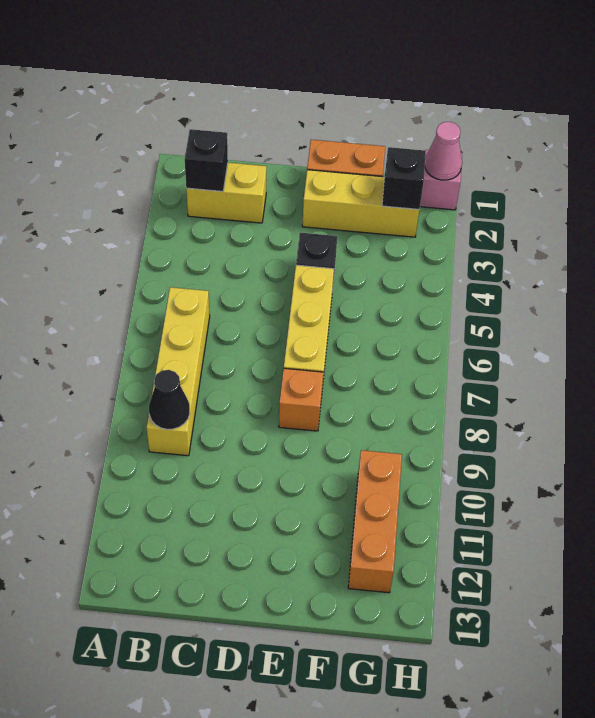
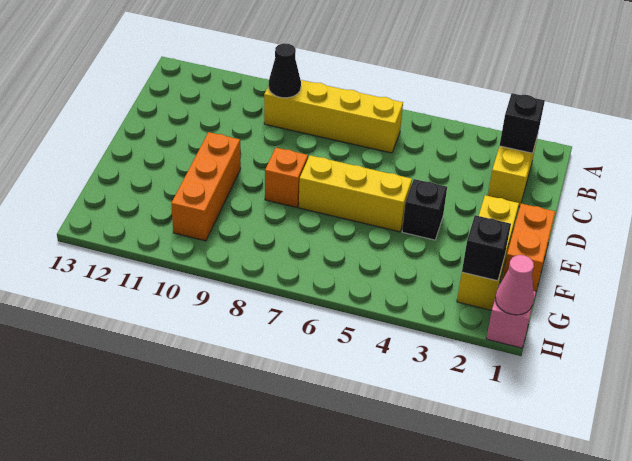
orange brick G10:G12 level 1 -> orange brick E10:G10 level 1

